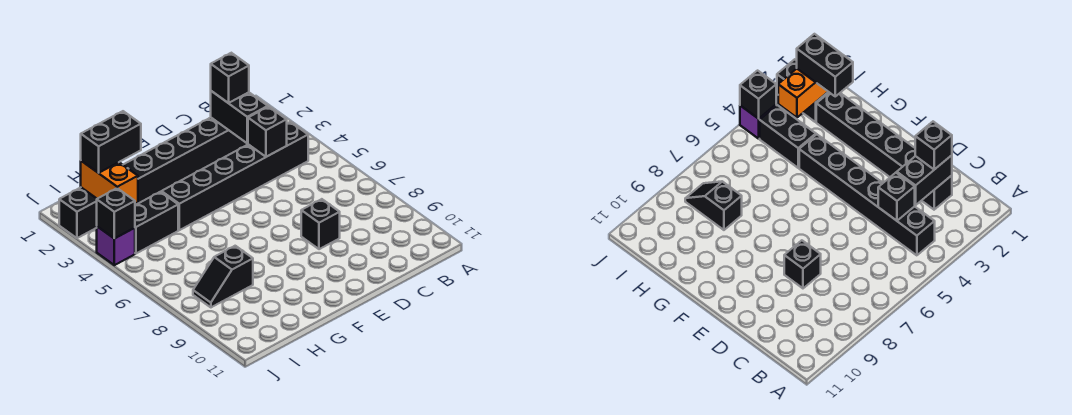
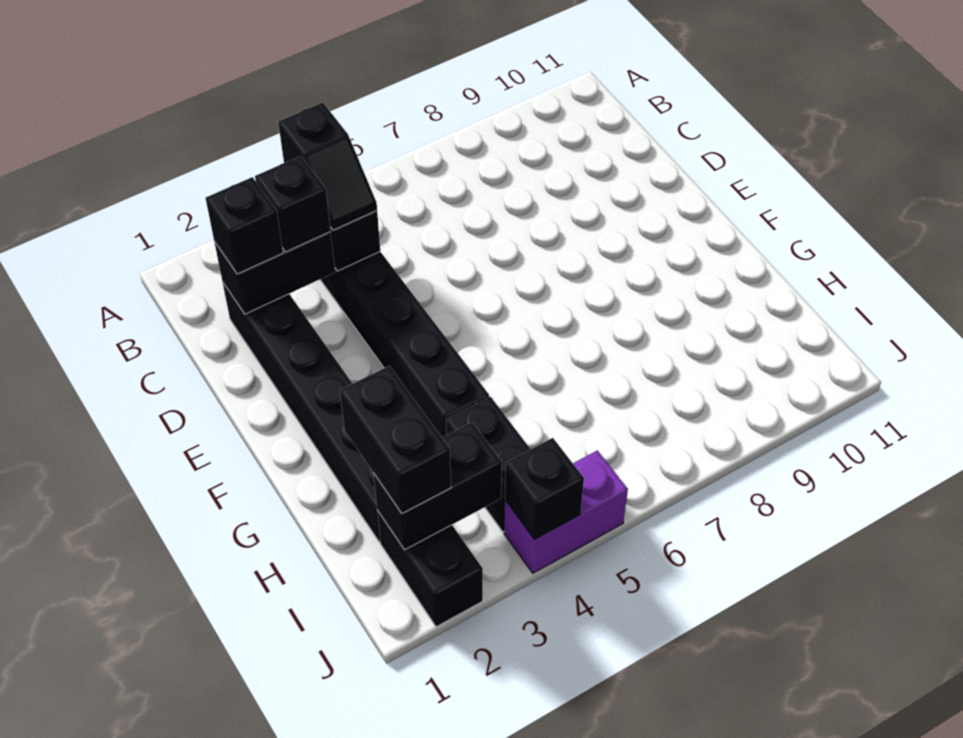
black brick D8 level 1 -> black brick C3 level 3
black slope H8:I8 level 1 top H -> black slope B4:C4 level 3 top B
orange brick I2:I3 level 2 -> black brick I2:I3 level 2
purple brick J4 level 1 -> purple brick J4:J5 level 1

